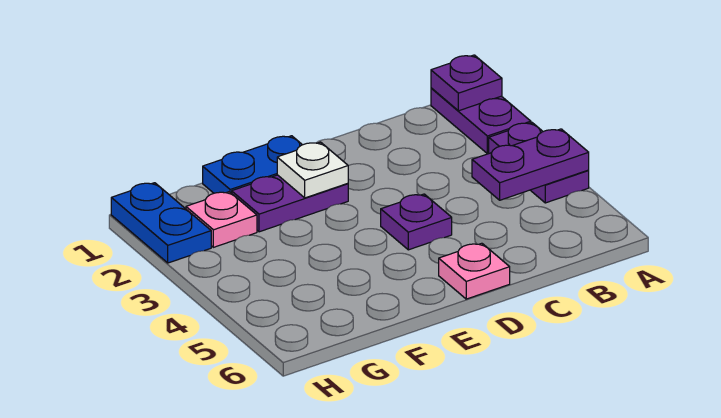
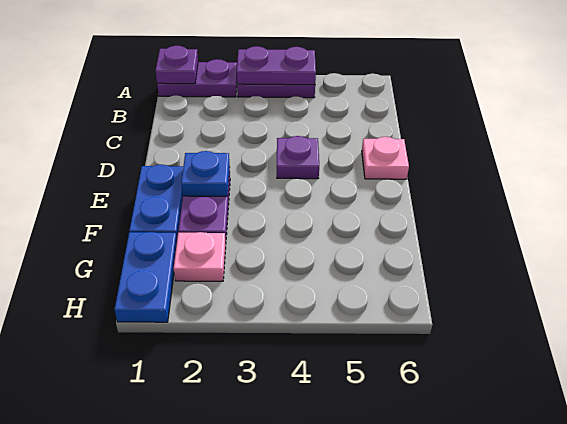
purple plate A4:B4 level 2 -> purple plate A3:A4 level 2
white plate E2 level 2 -> blue plate E2 level 2
blue plate H1:H2 level 1 -> blue plate G1:H1 level 1

